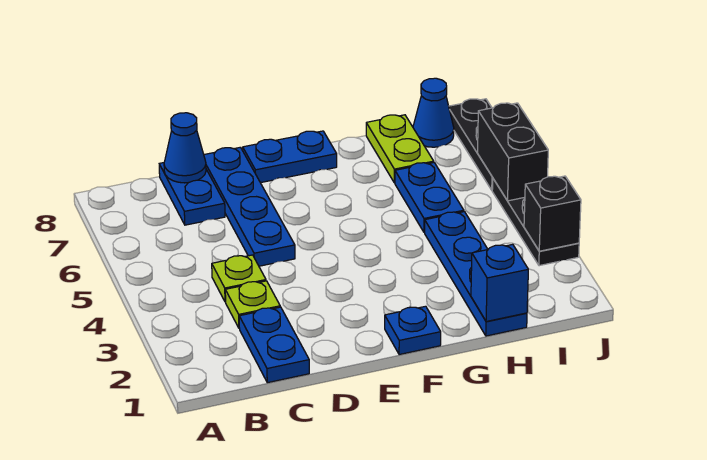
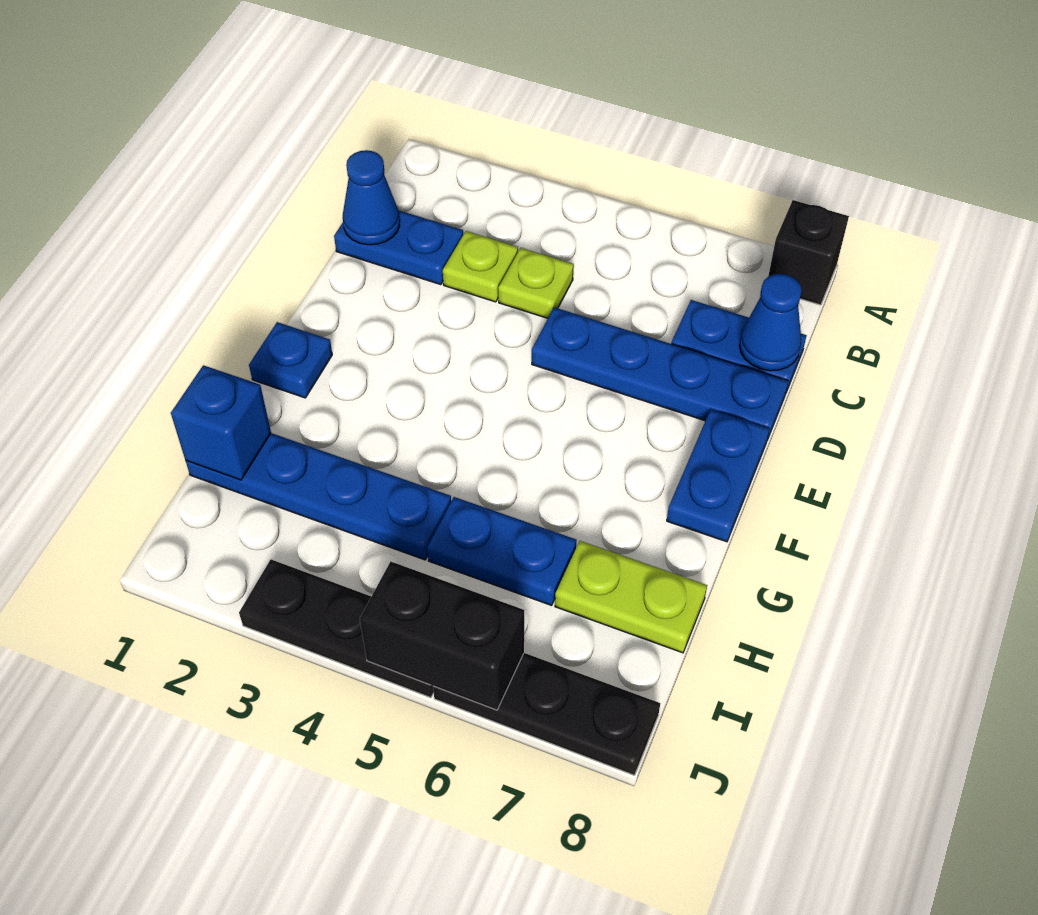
blue cone I8 level 1 -> blue cone C1 level 2
black brick J3 level 2 -> black brick A8 level 1

